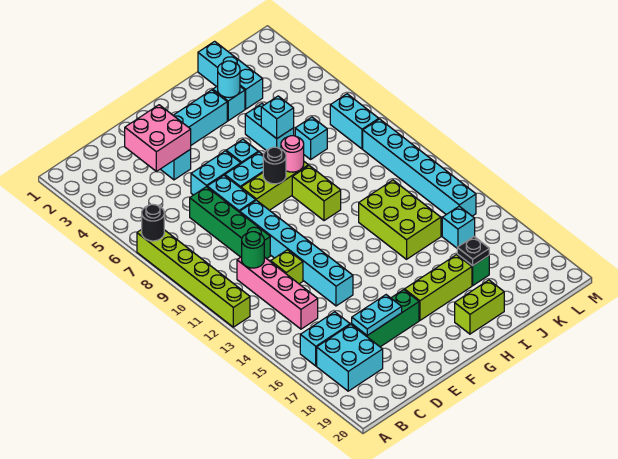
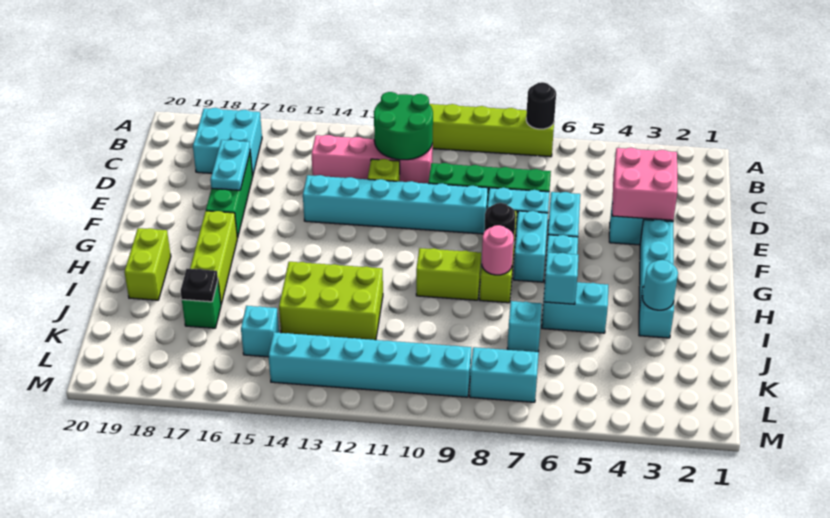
cyan brick B16:C16 level 1 -> none
green round brick C11 level 2 -> green round brick B11:C12 level 2
cyan brick J1:J3 level 1 -> none

